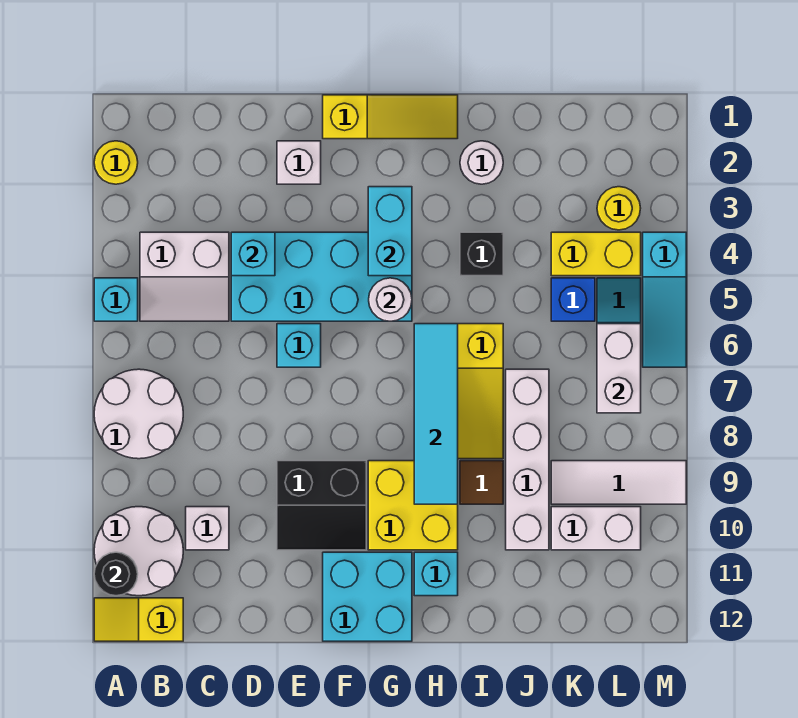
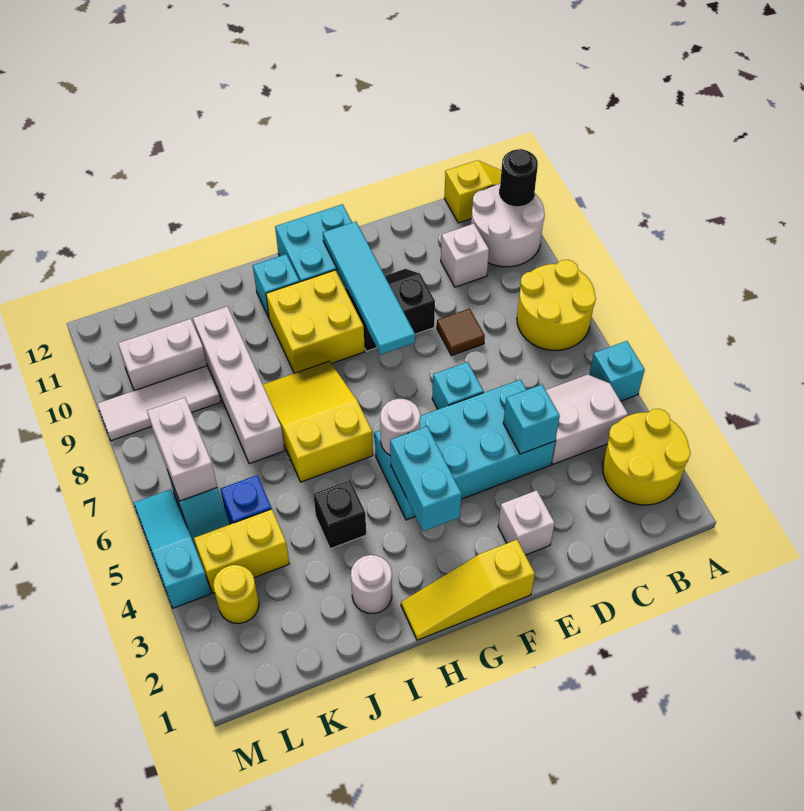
yellow round brick A2 level 1 -> yellow round brick A2:B3 level 1
white round brick A7:B8 level 1 -> yellow round brick A7:B8 level 1
cyan tile H6:H9 level 2 -> cyan tile F8:F11 level 2
brown tile I9 level 1 -> brown tile D8 level 1

